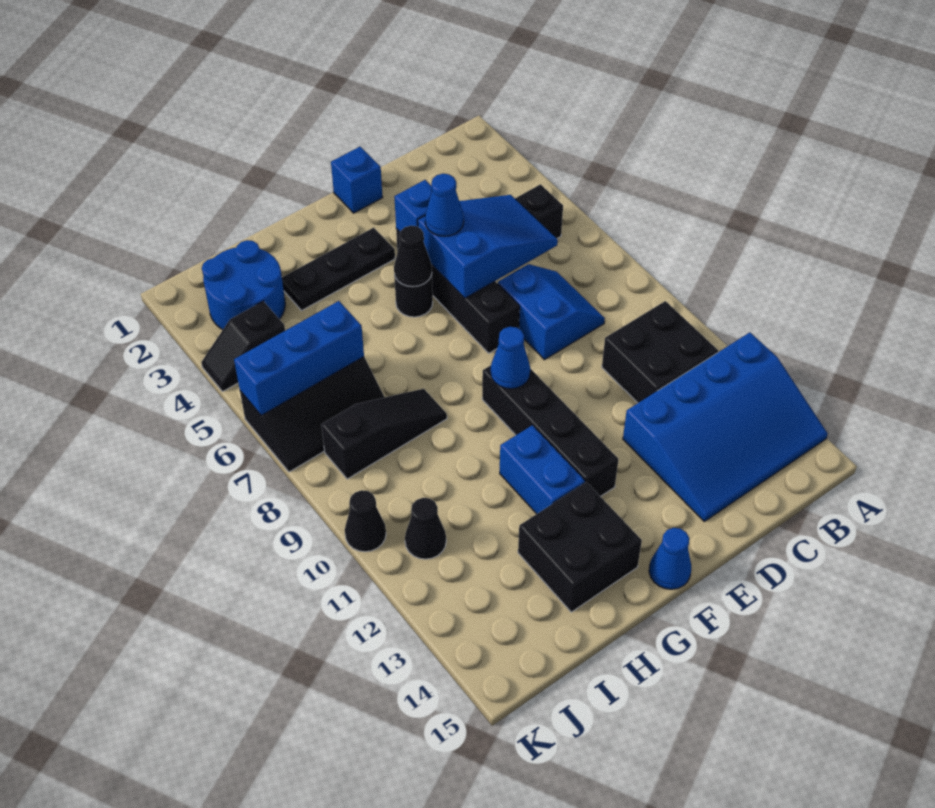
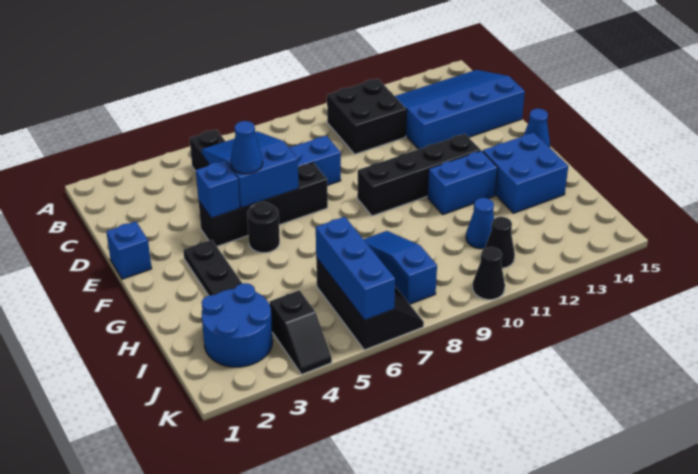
blue slope A12:D14 level 1 top 12 -> blue slope B12:D15 level 1 top D
black cone F5 level 2 -> none
blue cone F9 level 2 -> blue cone I11 level 1
black brick G13:H14 level 1 -> blue brick G13:H14 level 1
black slope H8:J8 level 1 top J -> blue slope H8:J8 level 1 top J

